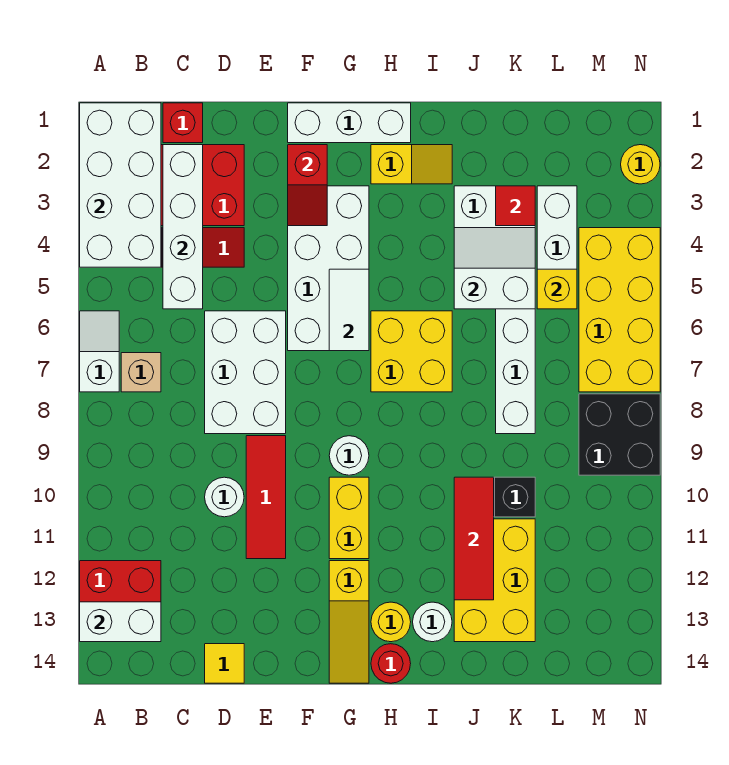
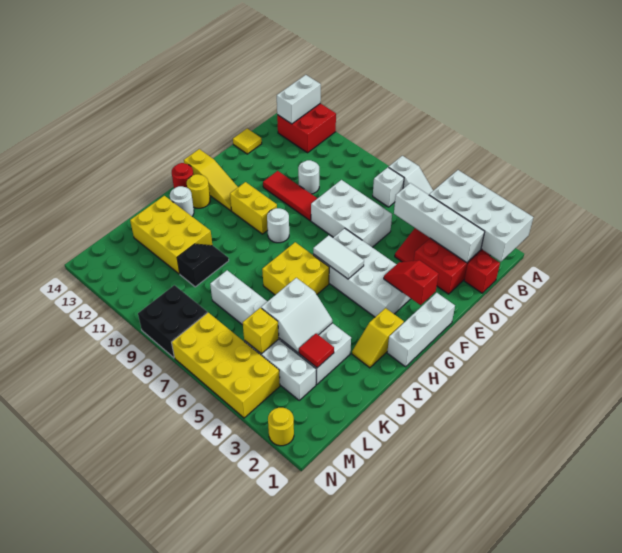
tan brick B7 level 1 -> white brick B7 level 1
yellow slope G12:G14 level 1 top 12 -> yellow slope G12:G14 level 1 top 14
red tile J10:J12 level 2 -> none

